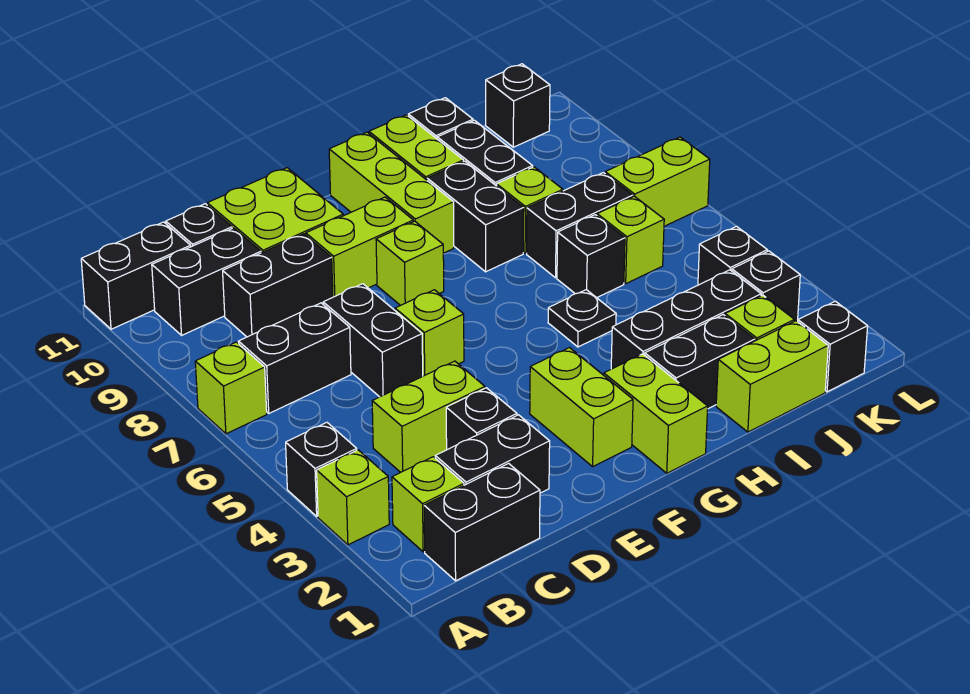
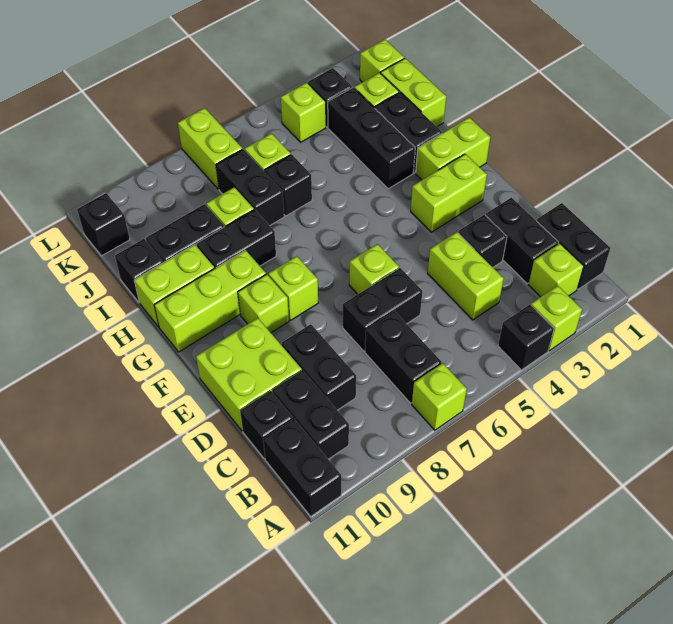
lime brick E9:F9 level 1 -> lime brick F9 level 1
black plate H5 level 1 -> none
black brick K1 level 1 -> lime brick K1 level 1
black brick K4 level 1 -> lime brick K4 level 1

